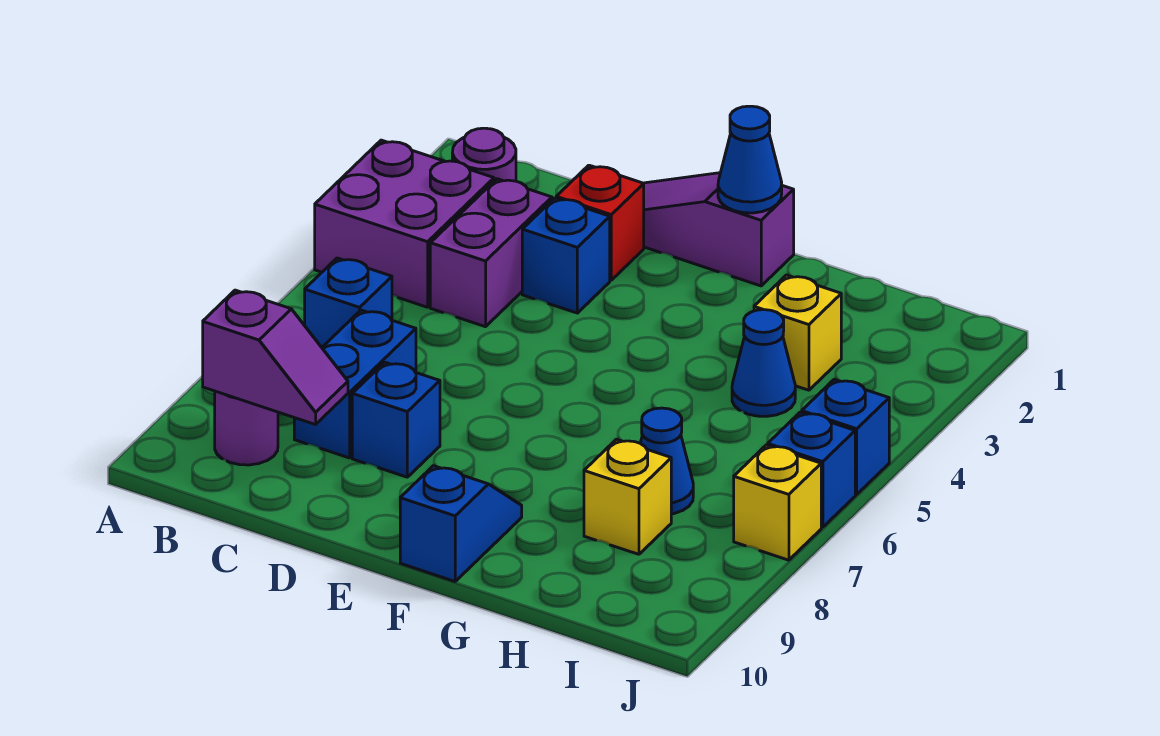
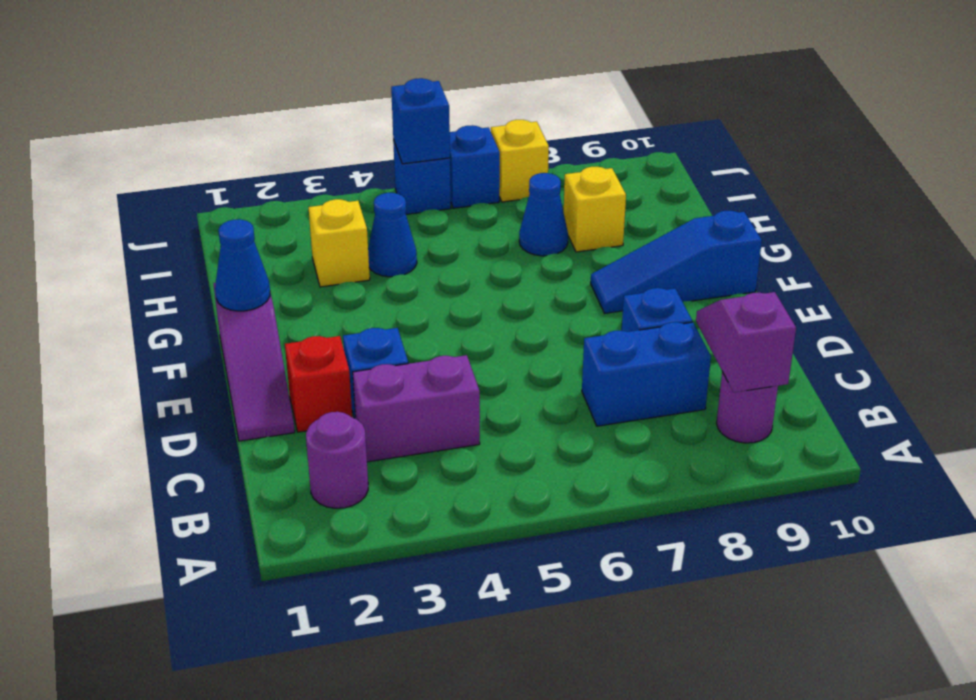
purple brick A3:B4 level 1 -> none
blue brick B6 level 1 -> blue brick J5 level 2
blue slope F9:F10 level 1 top 10 -> blue slope F8:F10 level 1 top 10

